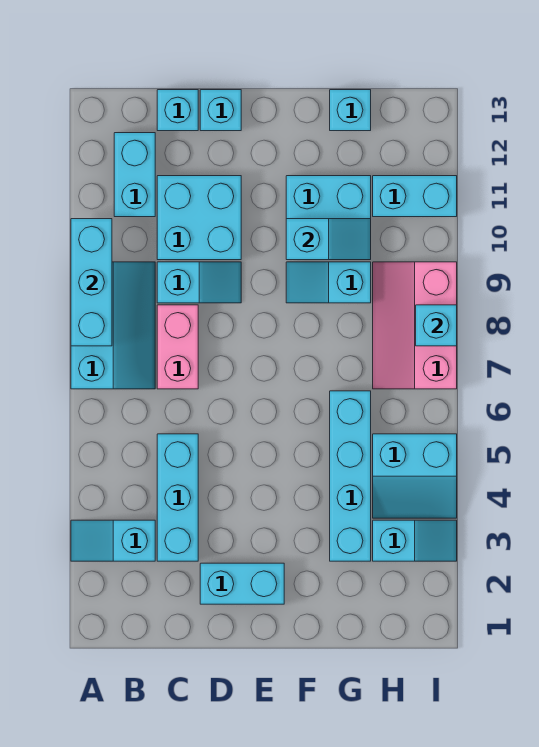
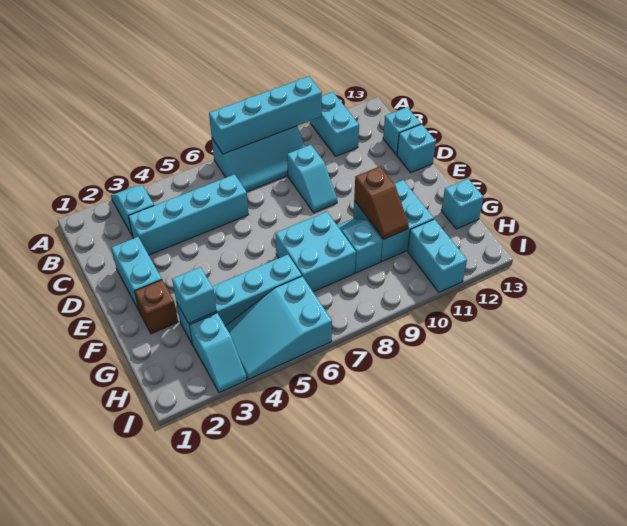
cyan brick A8:A10 level 2 -> cyan brick A7:A10 level 2
cyan brick B11:B12 level 1 -> cyan brick A11:B11 level 1
cyan brick C3:C5 level 1 -> cyan brick C3:C6 level 1
pink brick C7:C8 level 1 -> none
cyan brick C10:D11 level 1 -> cyan brick F7:G8 level 1
none -> brown brick F2 level 1
cyan slope F10:G10 level 2 top F -> brown slope F10:G10 level 2 top F
cyan slope H4:I5 level 1 top 5 -> cyan slope H4:I6 level 1 top 6
pink slope H7:I9 level 1 top I -> none
cyan brick I8 level 2 -> cyan brick G3 level 2

